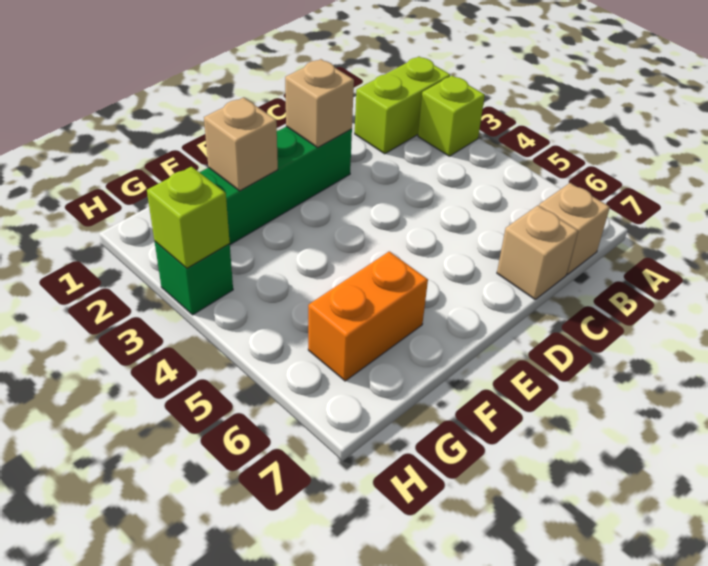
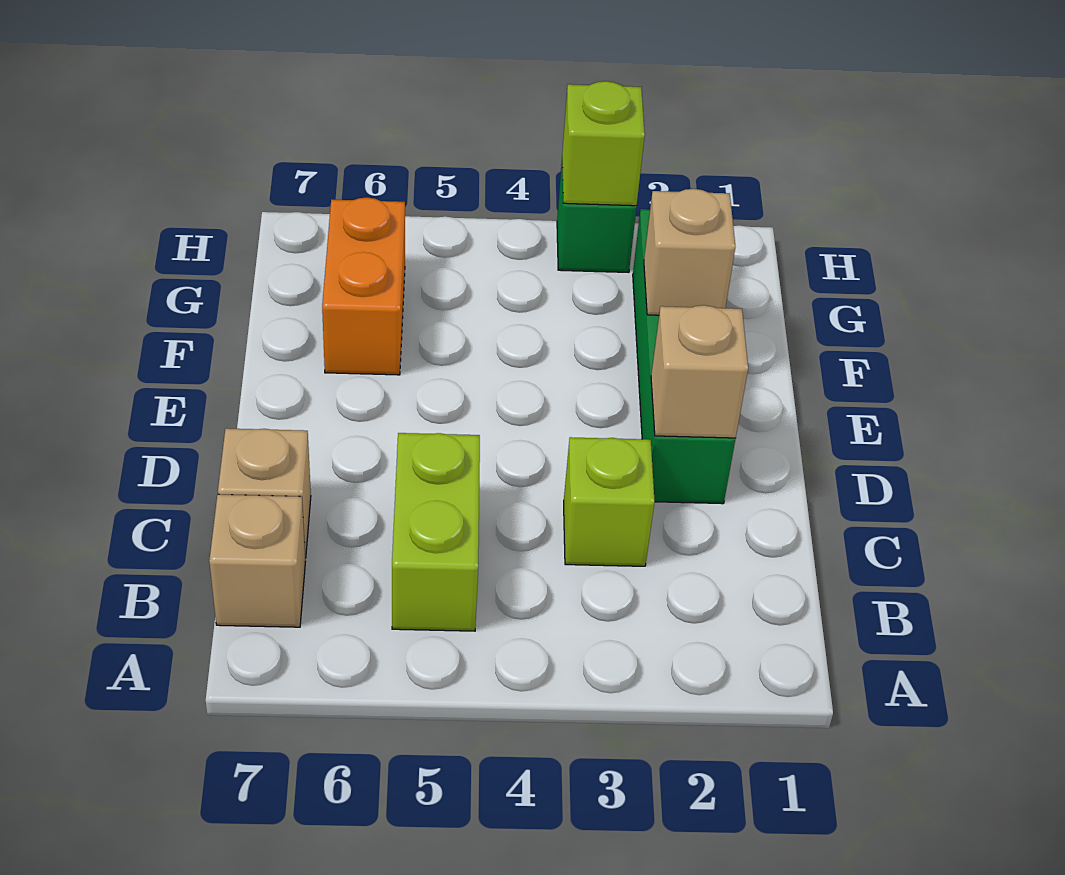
lime brick A2:B2 level 1 -> lime brick B5:C5 level 1
lime brick A3 level 1 -> lime brick C3 level 1

